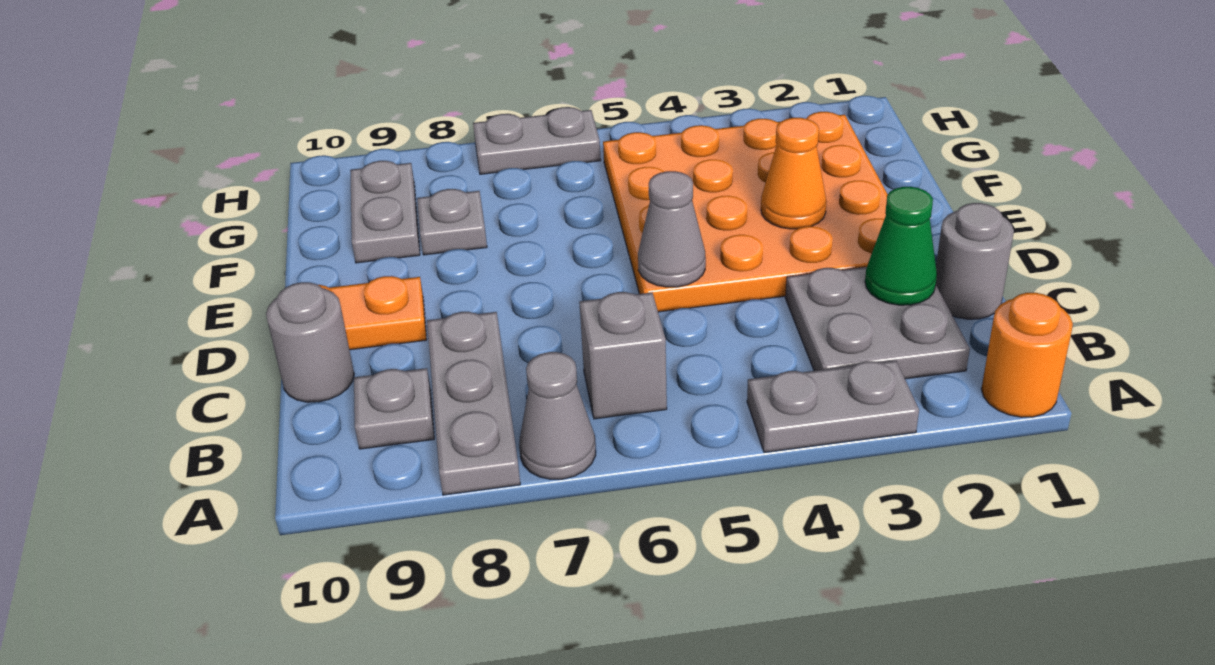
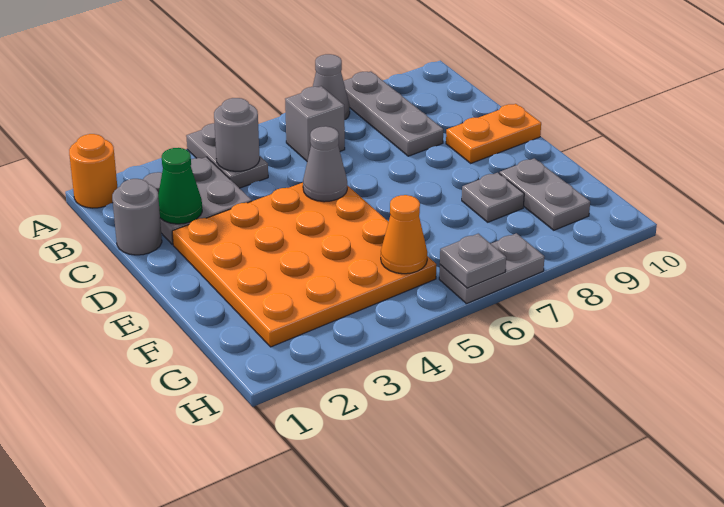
grey plate A3:A4 level 1 -> grey plate A4:B4 level 1
grey plate B9 level 1 -> grey plate H6 level 2
grey round brick C10 level 1 -> grey round brick B4 level 2
orange cone E3 level 2 -> orange cone G5 level 2

